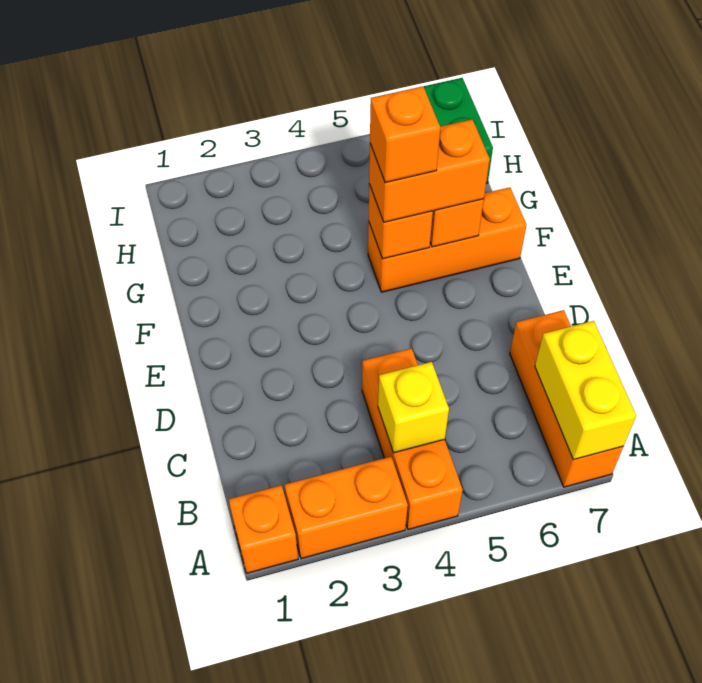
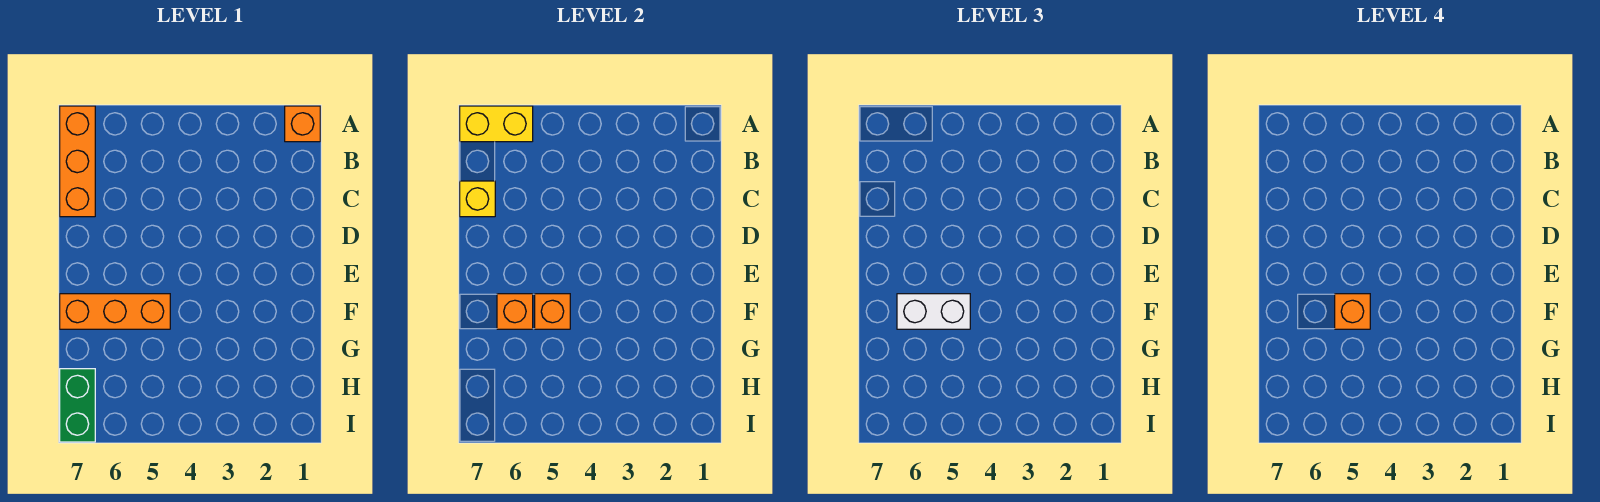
orange brick A2:A3 level 1 -> none
orange brick A4:C4 level 1 -> none
yellow brick A7:B7 level 2 -> yellow brick A6:A7 level 2
yellow brick B4 level 2 -> yellow brick C7 level 2
orange brick F5:F6 level 3 -> white brick F5:F6 level 3

